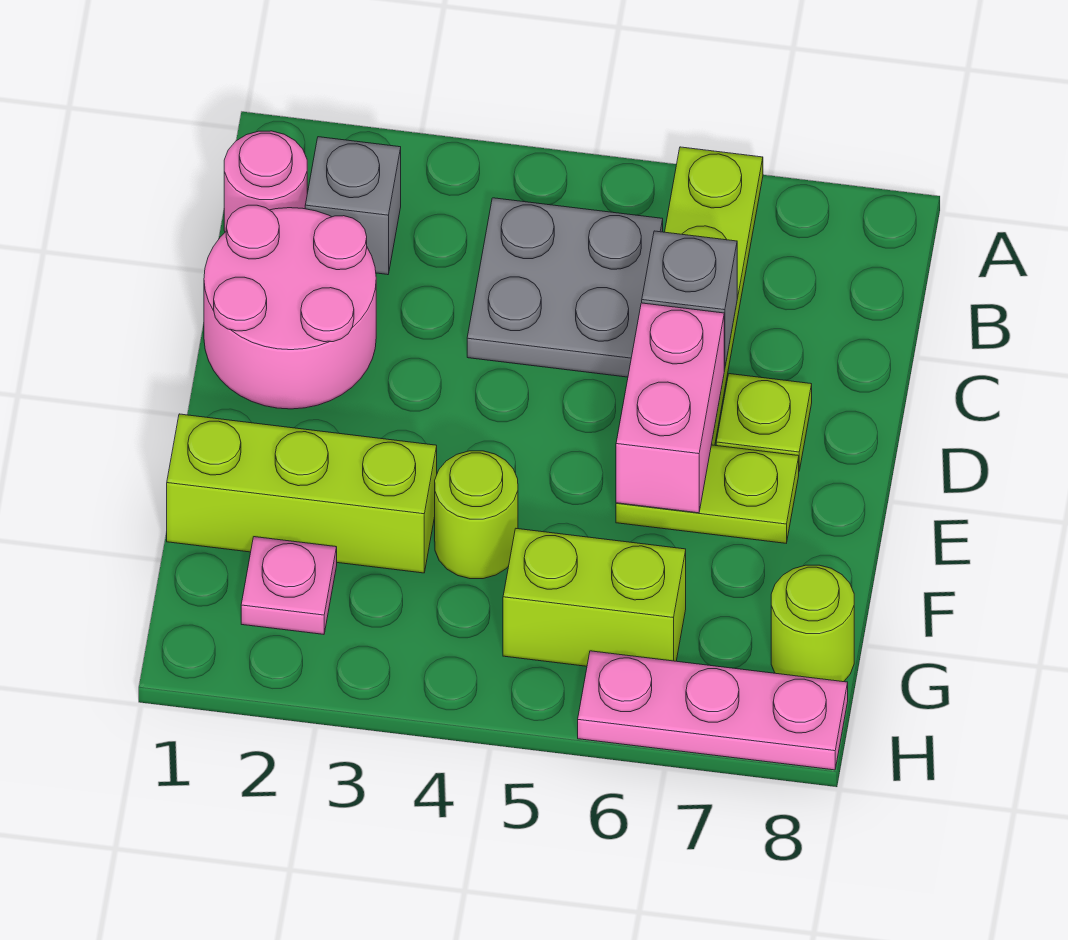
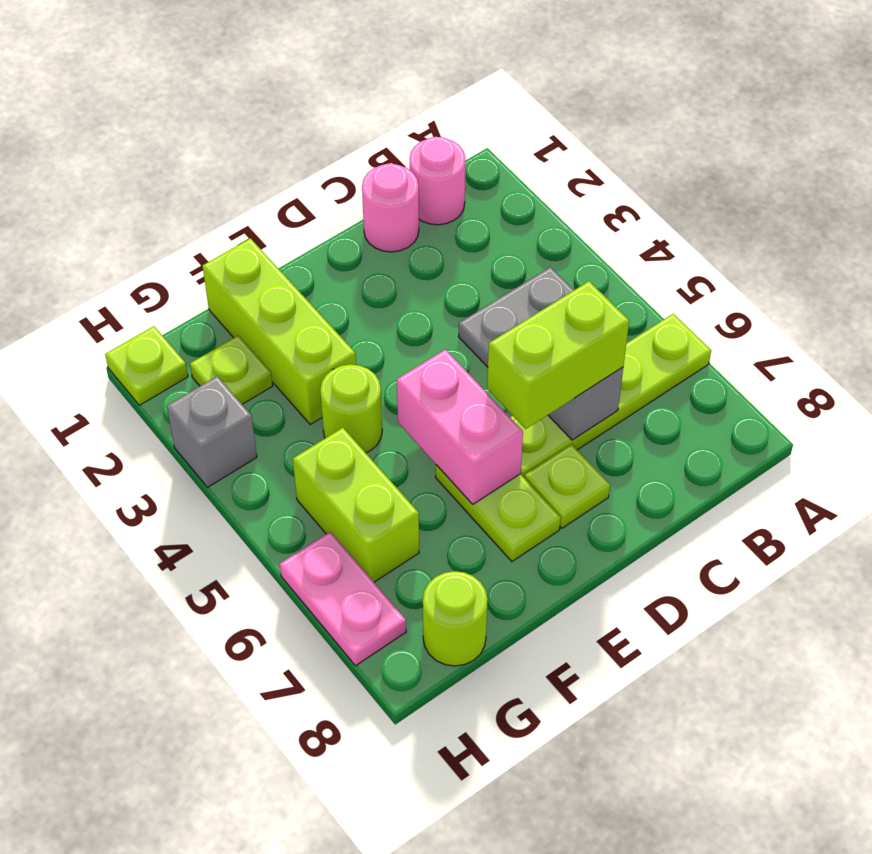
grey brick B2 level 1 -> grey brick H3 level 1
pink round brick C1:D2 level 1 -> pink round brick C1 level 1
none -> lime brick C6:D6 level 3
pink brick D6:E6 level 2 -> pink brick E5:E6 level 2
pink plate G2 level 1 -> lime plate G2 level 1
none -> lime plate H1 level 1
pink plate H6:H8 level 1 -> pink plate H6:H7 level 1

